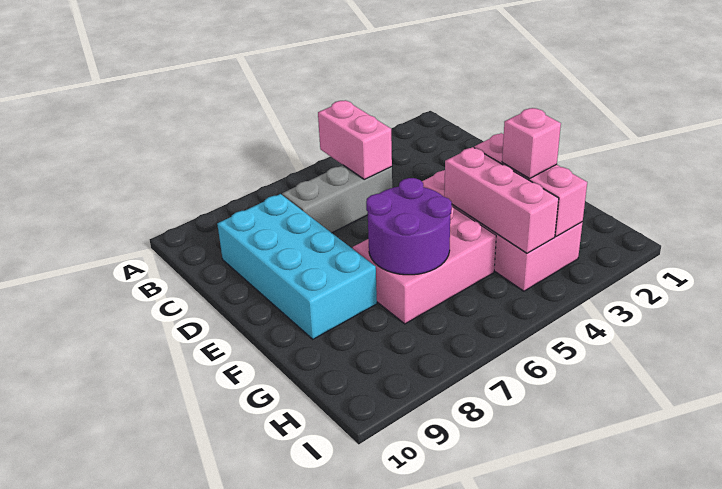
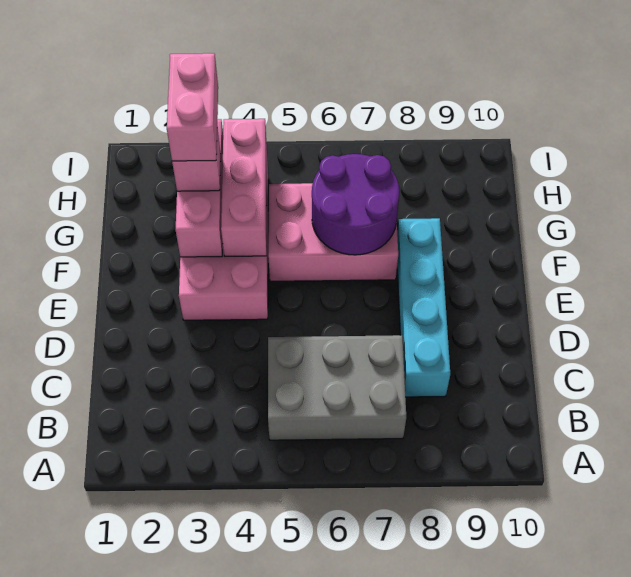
pink brick B5:C5 level 2 -> pink brick G3:H3 level 4
grey brick C5:C7 level 1 -> grey brick B5:C7 level 1
cyan brick C8:F9 level 1 -> cyan brick C8:F8 level 1

